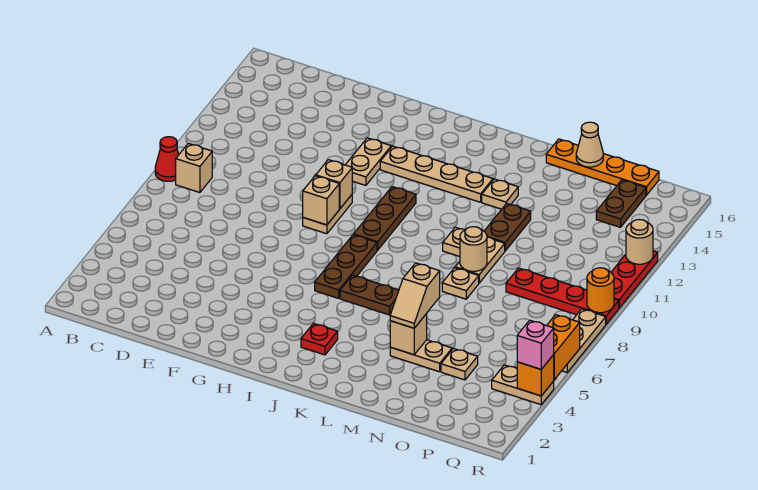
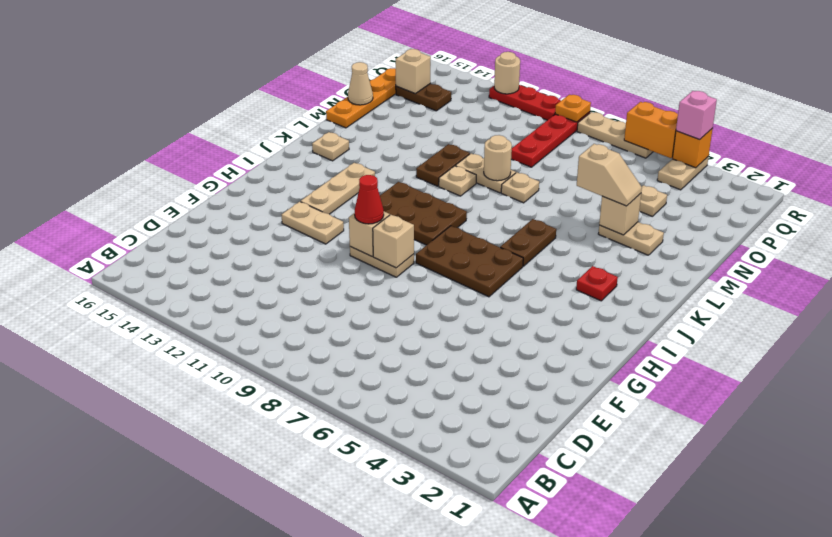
red cone A9 level 1 -> red cone G10 level 3
tan brick B9 level 1 -> tan brick P15 level 2
tan plate H13:K13 level 1 -> tan plate H13:J13 level 1
brown plate I6:I8 level 1 -> brown plate H6:I8 level 1
brown plate I9:I11 level 1 -> brown plate I9:J11 level 1
tan plate L13 level 1 -> tan plate K15 level 1
tan plate M4:N4 level 1 -> tan plate M3:M4 level 1
brown plate M11:M12 level 1 -> brown plate L11:M11 level 1
orange round brick R9 level 2 -> orange plate R9 level 2

